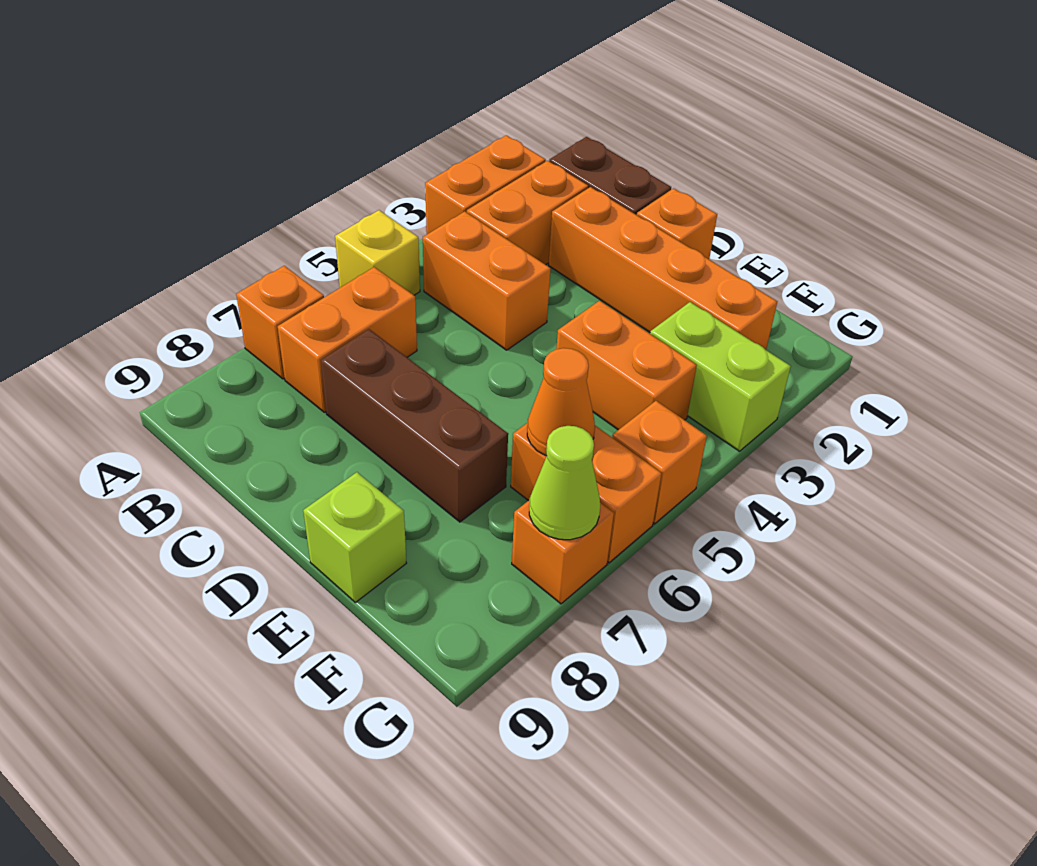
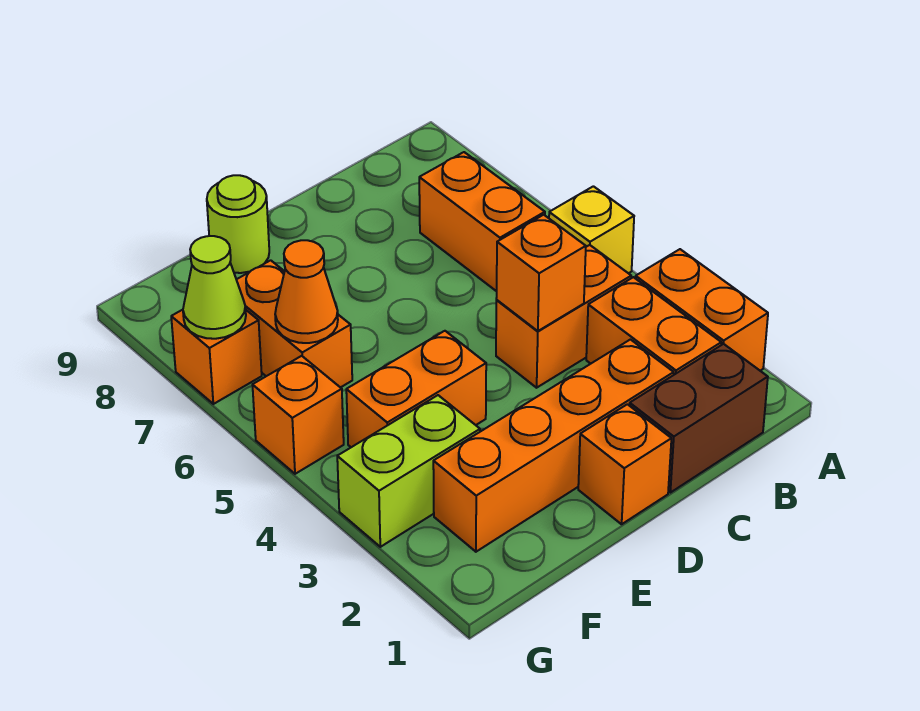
orange brick A7 level 1 -> orange brick C4 level 2
brown brick C7:E7 level 1 -> none
lime brick E9 level 1 -> lime round brick E9 level 1
orange brick F6:G6 level 1 -> orange brick F6:F7 level 1

